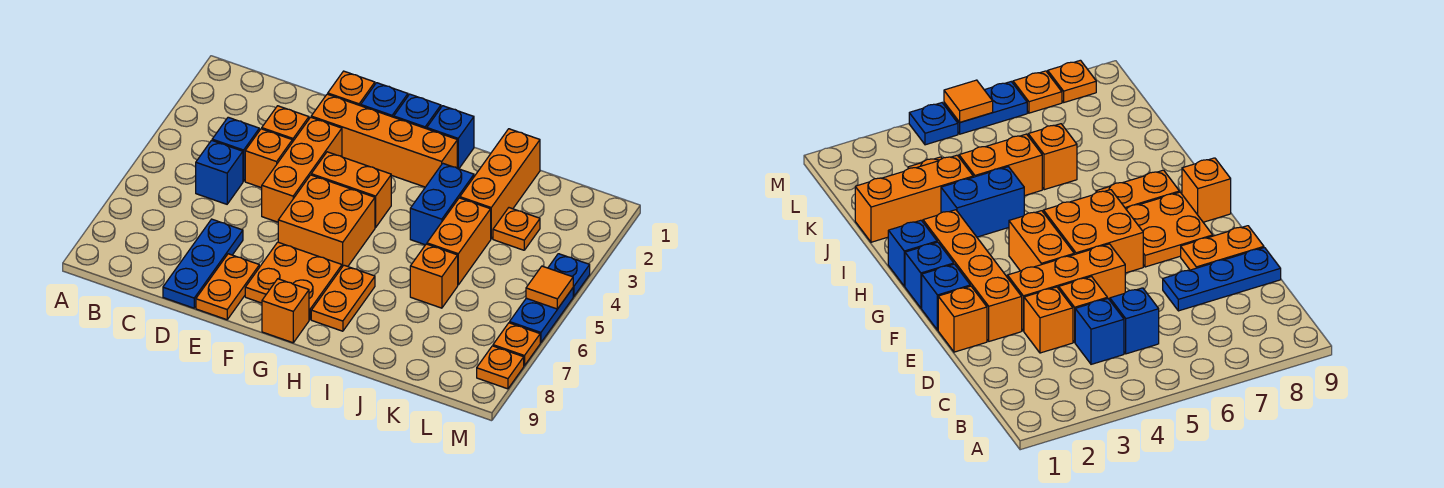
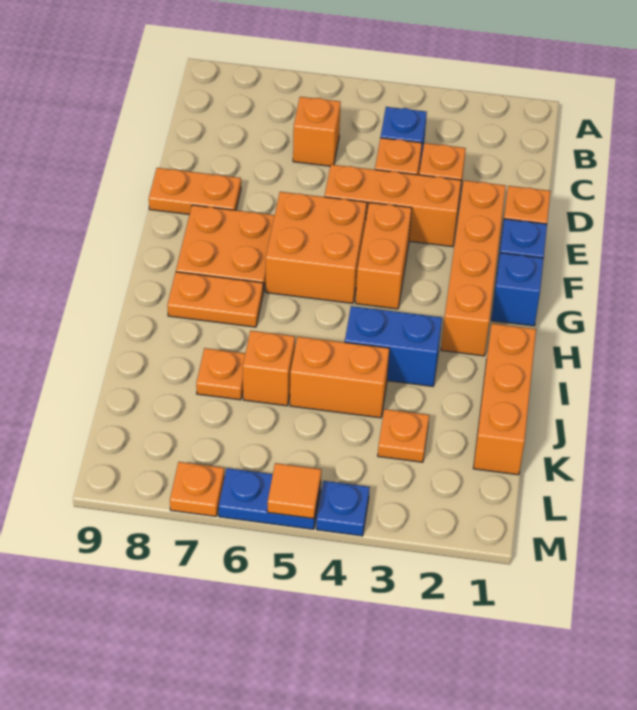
blue brick C5 level 1 -> none
blue plate D7:D9 level 1 -> none
orange brick G9 level 1 -> orange brick C6 level 1
blue brick H1 level 1 -> none
orange brick J1:J3 level 1 -> orange brick I1:K1 level 1
orange plate M8 level 1 -> orange plate J7 level 1

